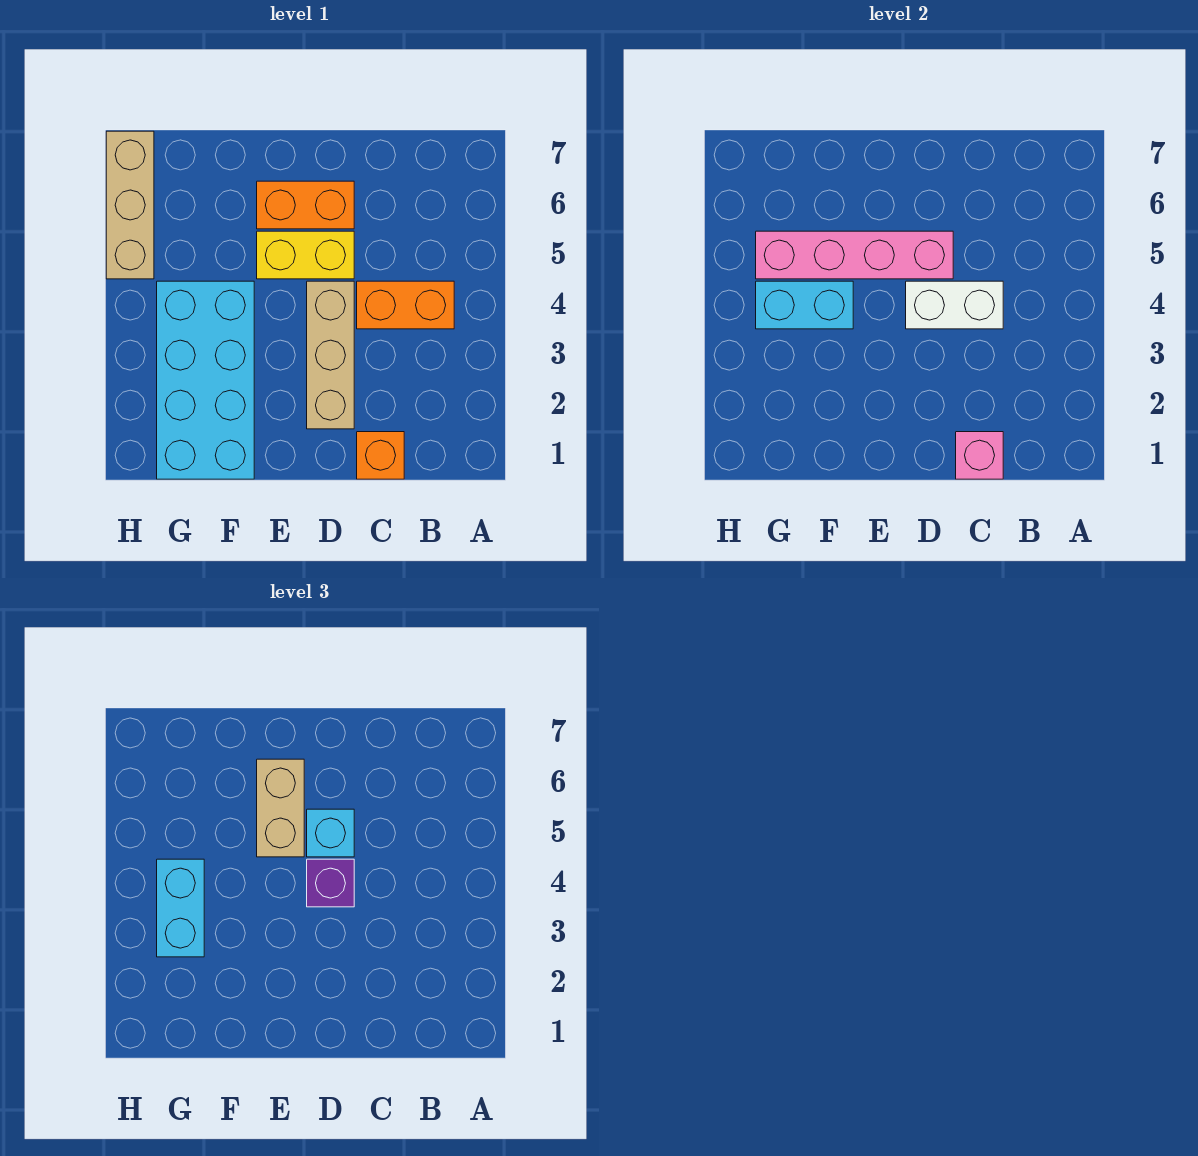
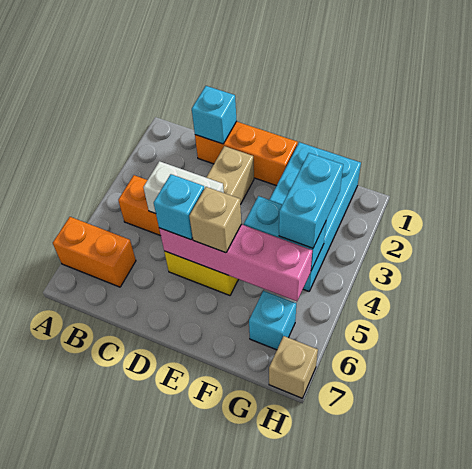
orange brick C1 level 1 -> orange brick C1:E1 level 1
pink brick C1 level 2 -> cyan brick C1 level 2
purple brick D4 level 3 -> none
orange brick D6:E6 level 1 -> orange brick A6:B6 level 1
tan brick E5:E6 level 3 -> tan brick E5 level 3
none -> cyan brick G6 level 1
tan brick H5:H7 level 1 -> tan brick H7 level 1

